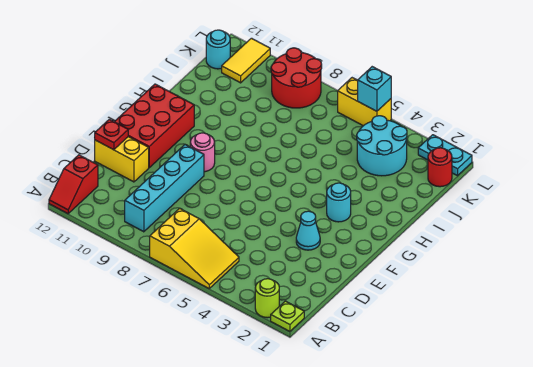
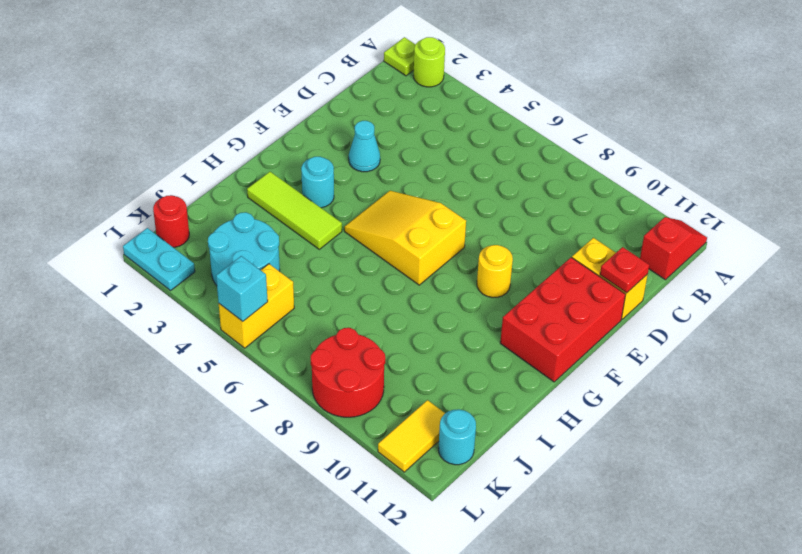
yellow slope A5:B7 level 1 top 7 -> yellow slope F5:G7 level 1 top 7
cyan brick B9:E9 level 1 -> none
pink round brick F9 level 1 -> yellow round brick F9 level 1
none -> lime tile H2:H4 level 1
yellow brick L5:L6 level 1 -> yellow brick K5:L5 level 1

